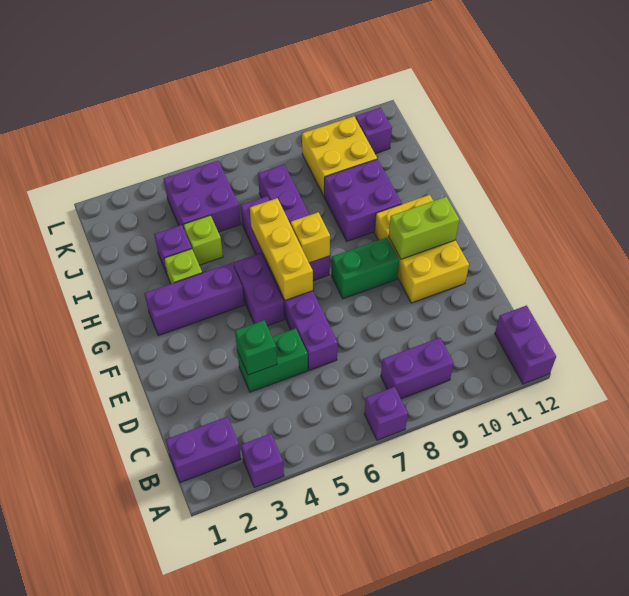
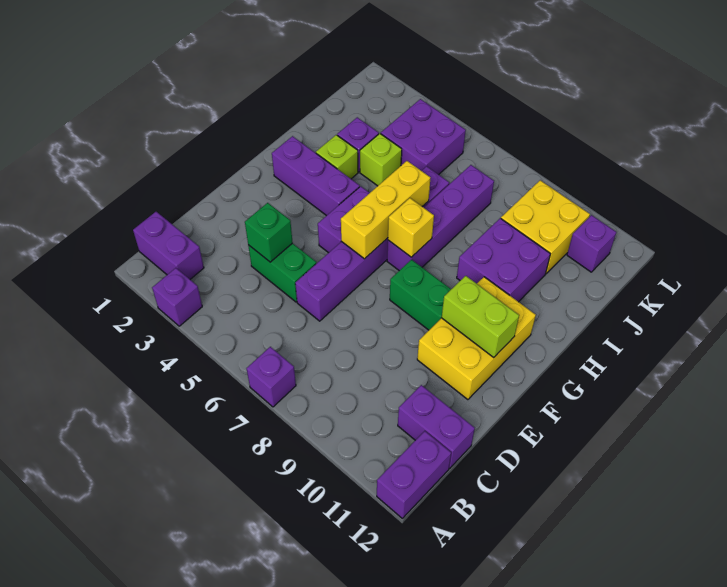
purple brick B8:B9 level 1 -> purple brick C11:C12 level 1

